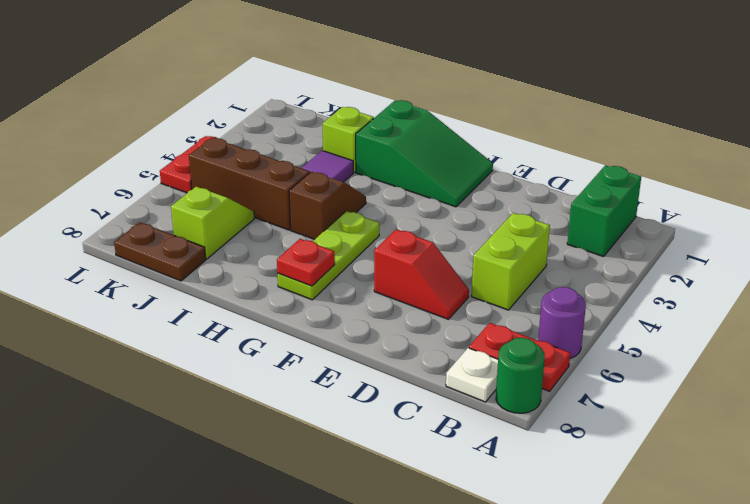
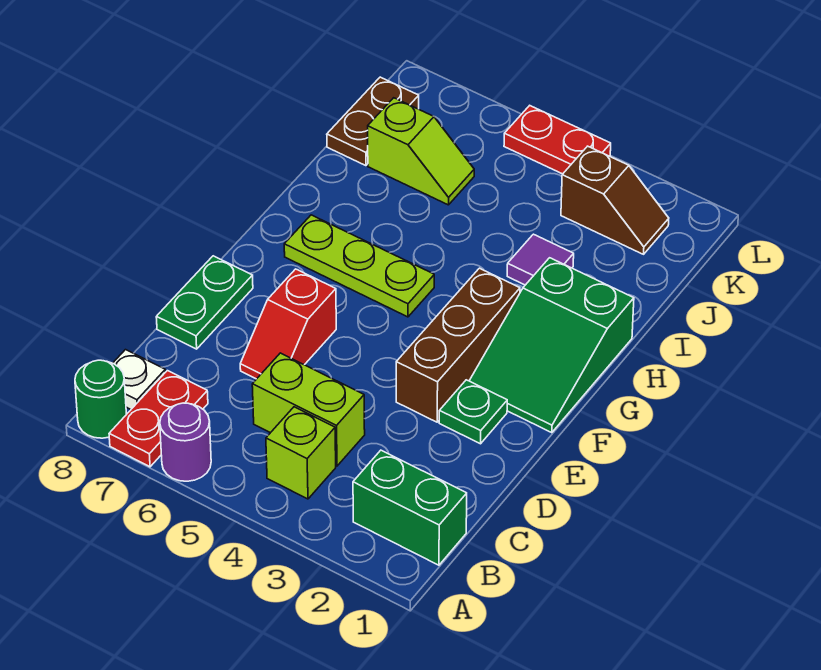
none -> green plate D8:E8 level 1
none -> green plate E2 level 1
red plate G7 level 2 -> none
brown slope H4:H5 level 1 top 5 -> brown slope K2:K3 level 1 top 3
lime brick I2 level 1 -> lime brick B4 level 1
brown brick I5:K5 level 1 -> brown brick E3:G3 level 1

